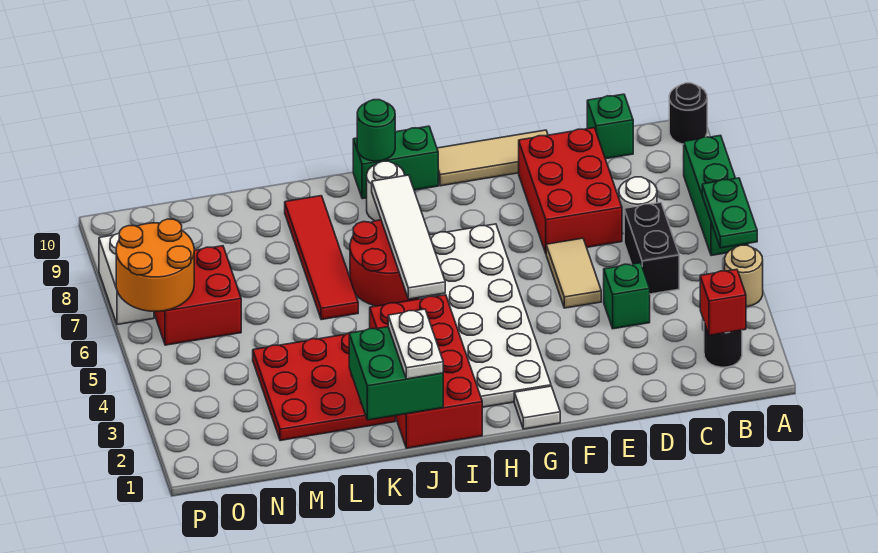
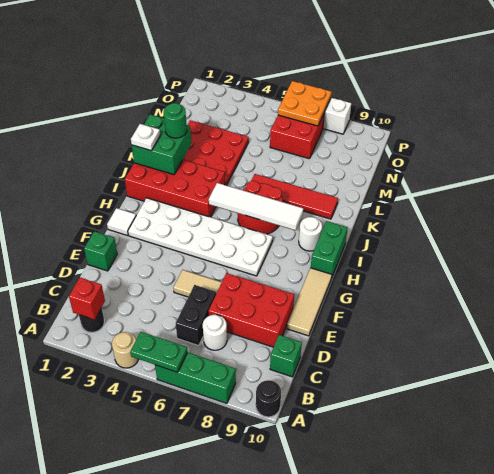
black brick C5:C6 level 1 -> black brick C6:D6 level 1
green brick D4 level 1 -> green brick E1 level 1
green round brick I10 level 2 -> green round brick K2 level 3
white plate J1:J2 level 3 -> white plate J1 level 3
orange round brick O6:P7 level 2 -> orange plate O6:P7 level 2

